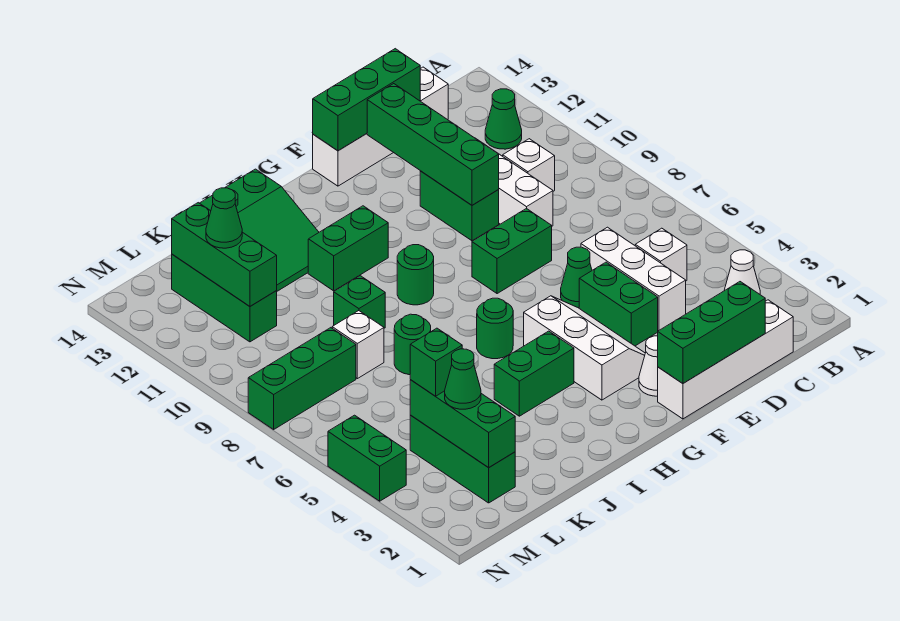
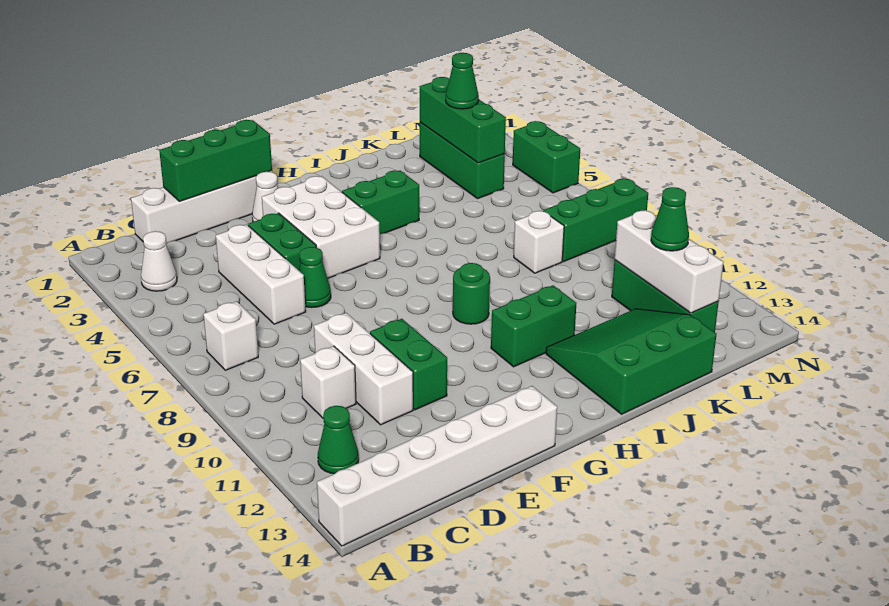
white brick C5 level 1 -> white brick B7 level 1
white brick C14:F14 level 1 -> white brick A14:F14 level 1
green brick D14:F14 level 2 -> none
green brick E8:F8 level 1 -> none
green brick E10:E13 level 2 -> none
white slope F3:G5 level 1 top G -> white brick F3:G5 level 1
green round brick H6 level 1 -> none
green round brick J7 level 1 -> none
green brick J9 level 1 -> none
green brick L4 level 3 -> none
green brick L11:L13 level 2 -> white brick L11:L13 level 2

